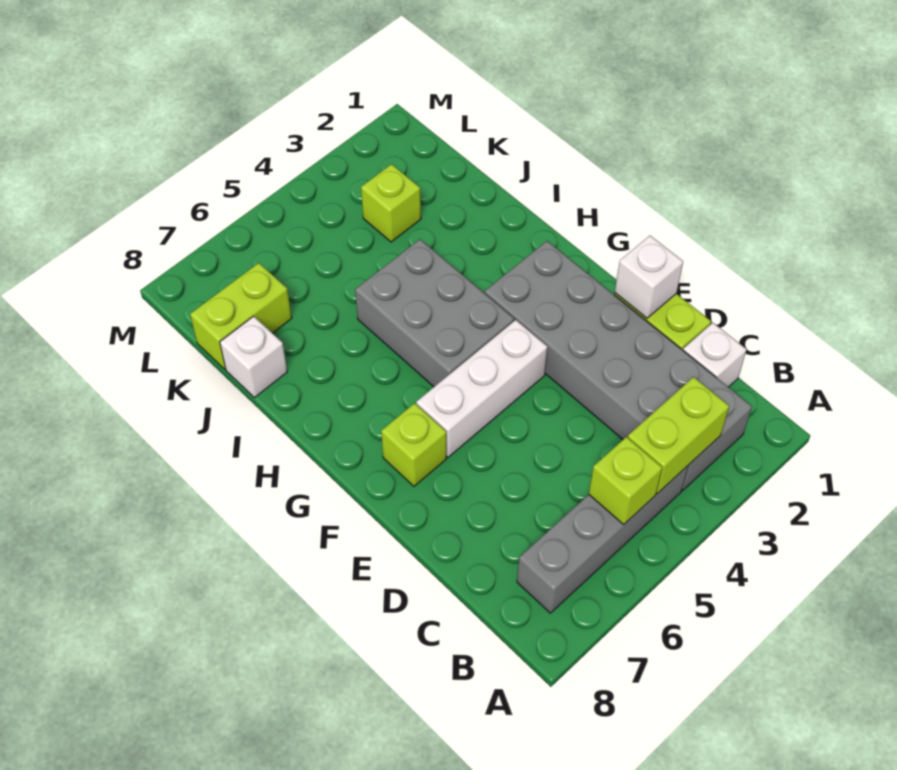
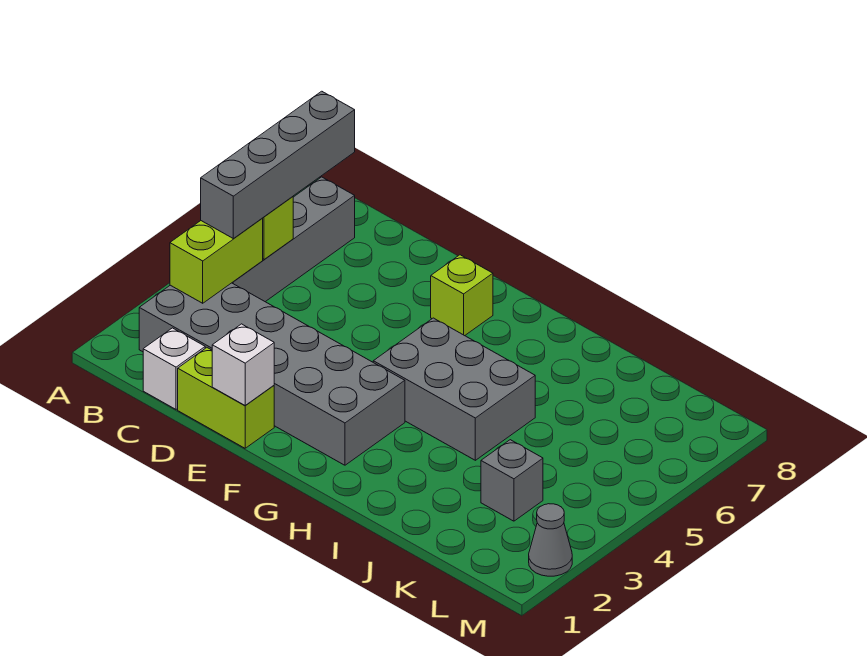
none -> grey brick B4:B7 level 3
white brick F4:F6 level 1 -> none
white brick J8 level 1 -> none
lime brick K3 level 1 -> grey brick K3 level 1
lime brick K7:K8 level 1 -> none
none -> grey cone M2 level 1

